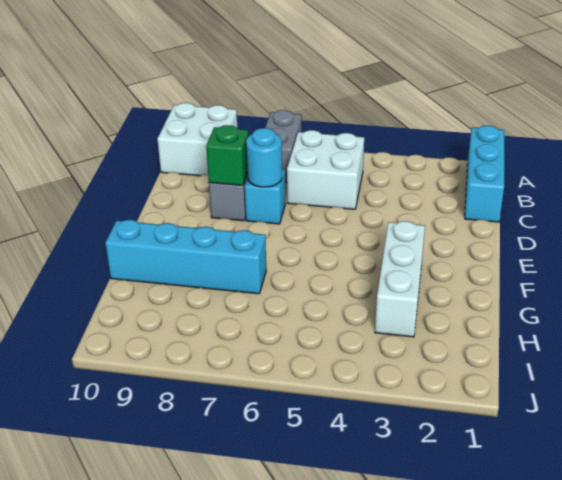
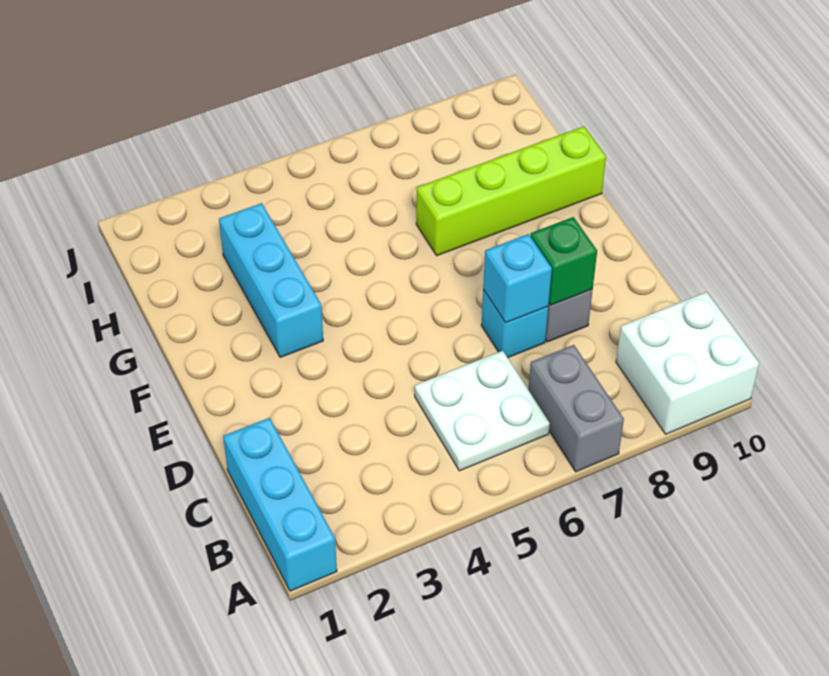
white brick B5:C6 level 1 -> white plate B5:C6 level 1
cyan round brick D7 level 2 -> cyan brick D7 level 2
white brick F3:H3 level 1 -> cyan brick F3:H3 level 1
cyan brick G7:G10 level 1 -> lime brick G7:G10 level 1

